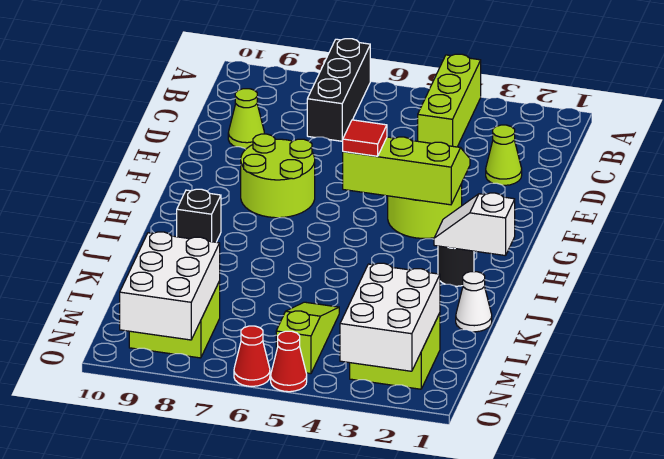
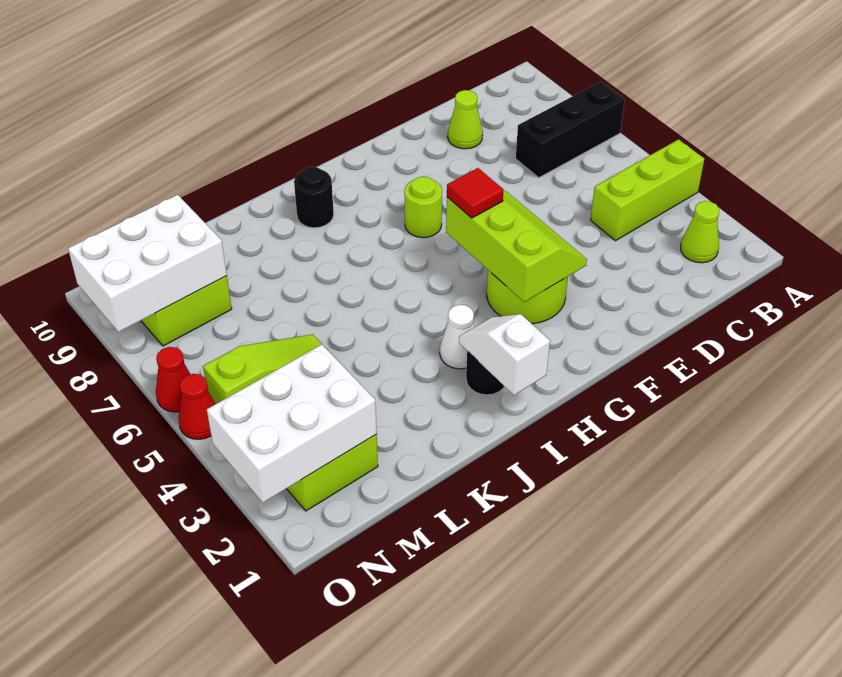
lime cone D2 level 1 -> lime cone B2 level 1
lime round brick F7:G8 level 1 -> lime round brick G7 level 1
black brick I9 level 1 -> black round brick I9 level 1
white cone K1 level 1 -> white cone I3 level 1

